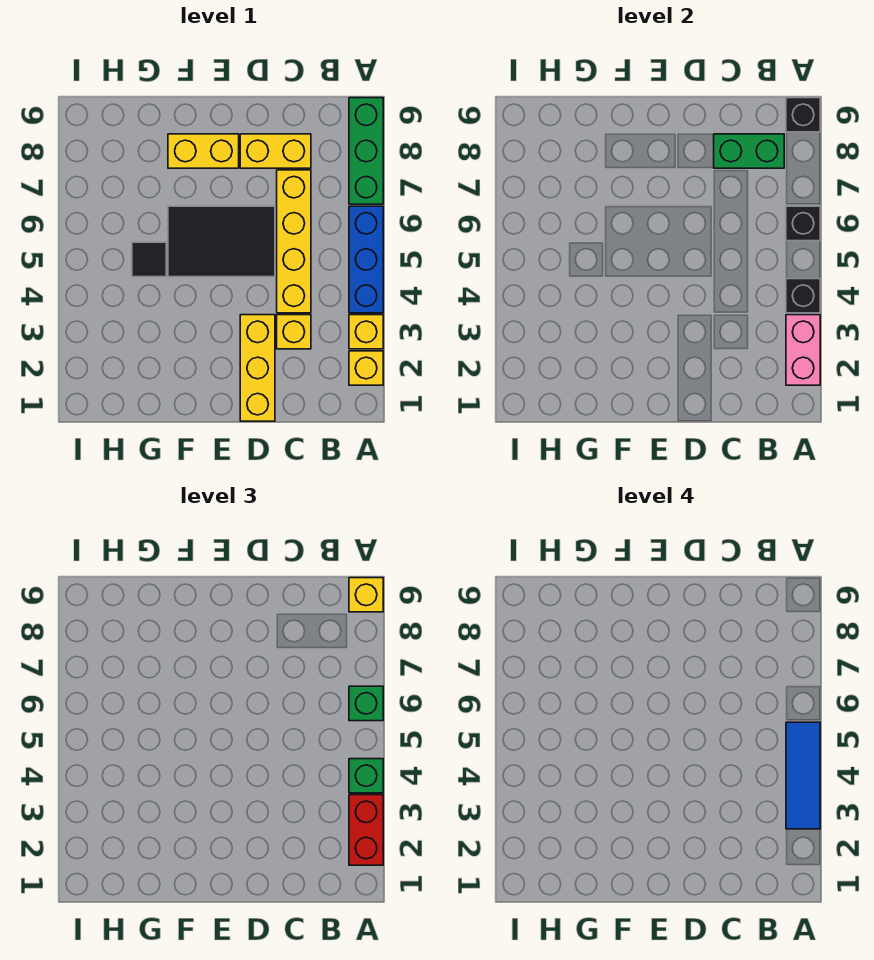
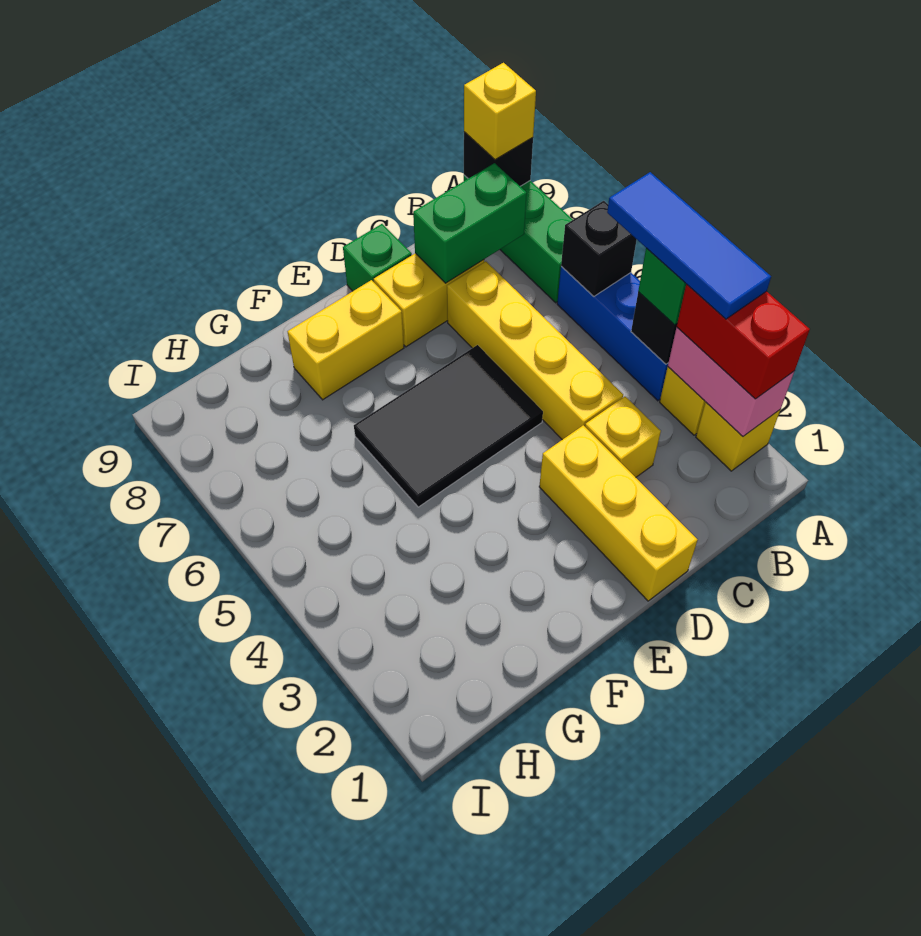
green brick A6 level 3 -> green brick D9 level 1
black tile G5 level 1 -> none

